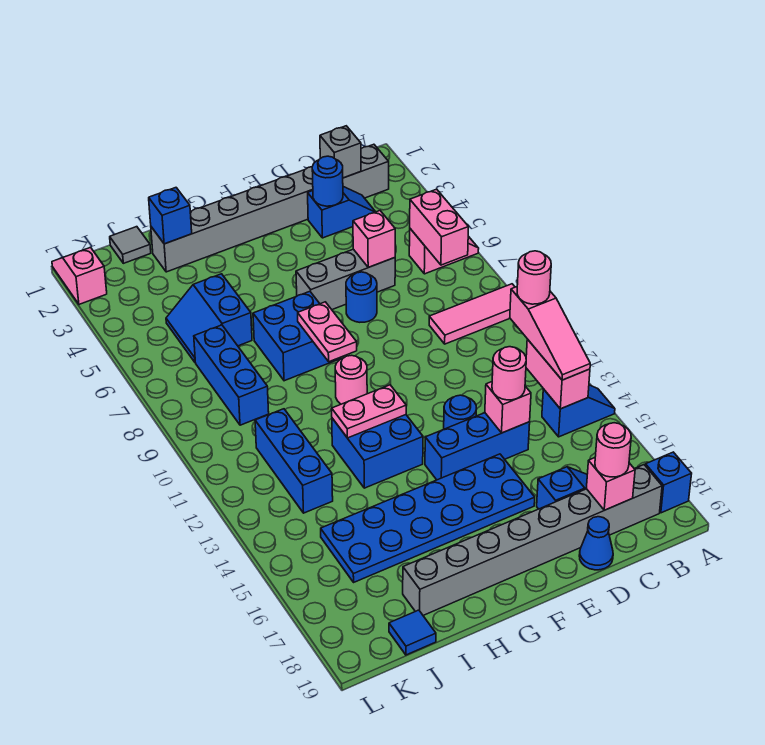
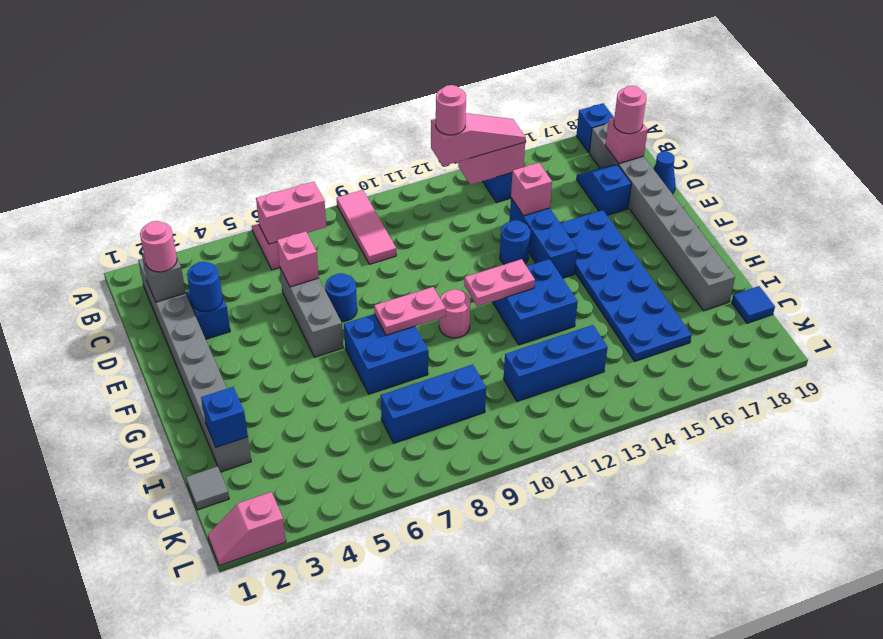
pink round brick D14 level 3 -> pink round brick C2 level 3
pink plate G12:H12 level 2 -> pink plate G11:G12 level 2
blue slope I5:J6 level 1 top I -> none

